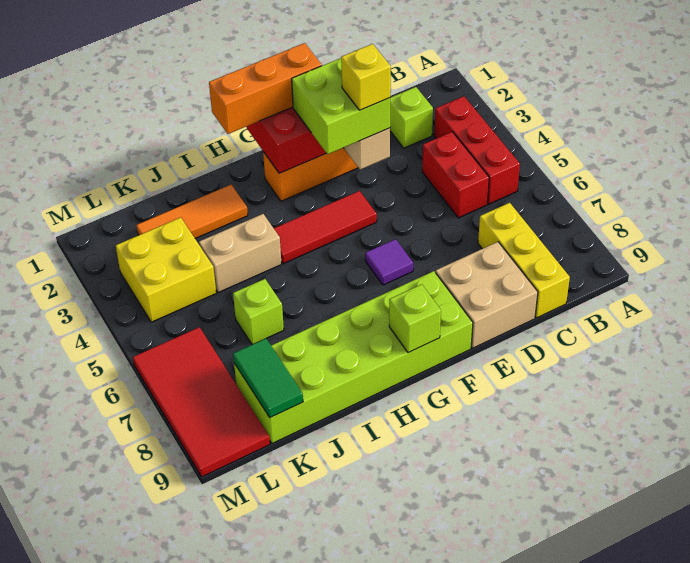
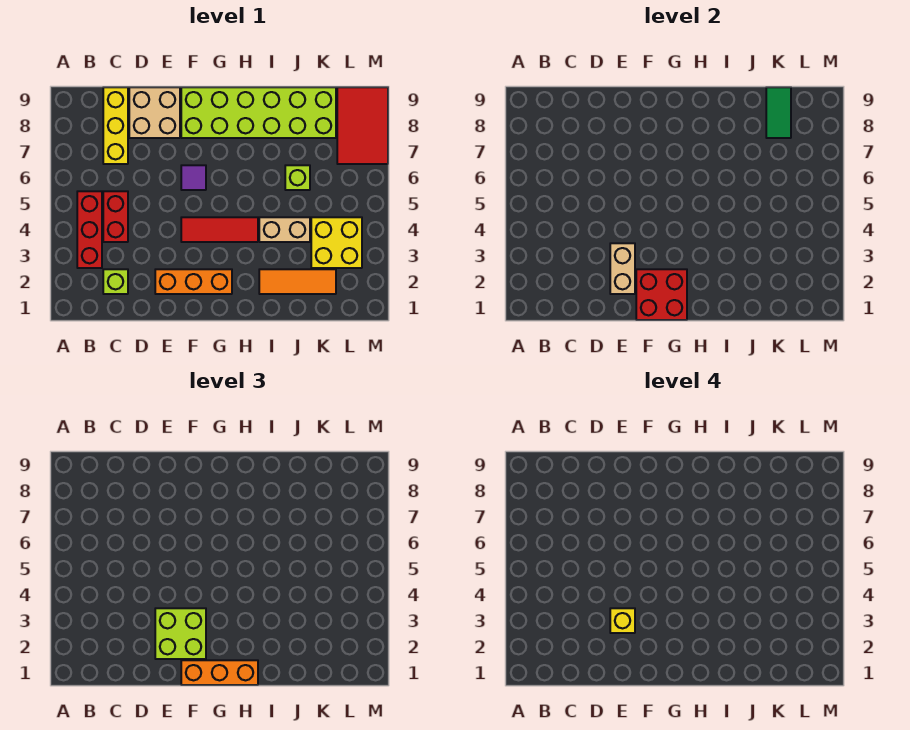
lime brick G9 level 2 -> none
red tile L6:M9 level 1 -> red tile L7:M9 level 1

